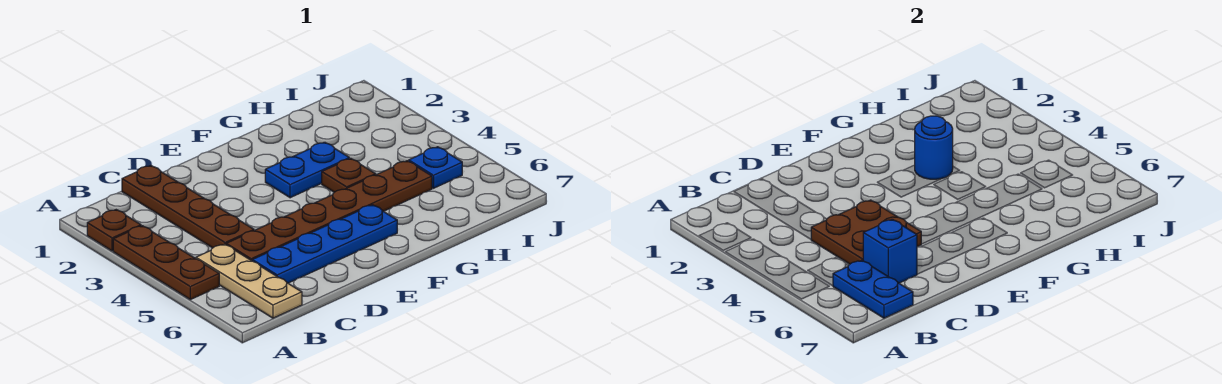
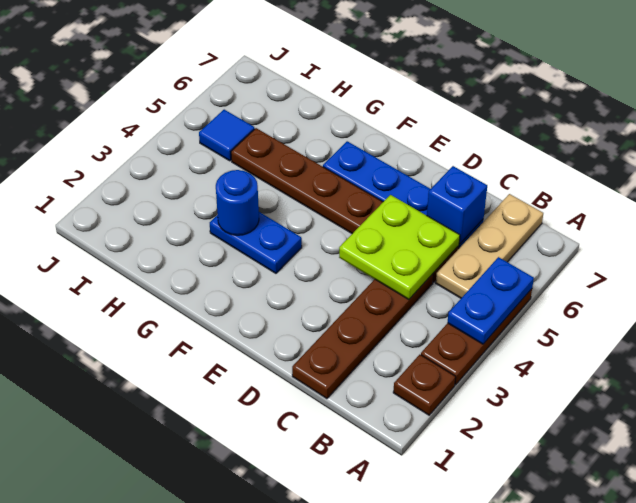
blue plate B6:B7 level 2 -> blue plate A4:A5 level 2
brown plate C4:D5 level 2 -> lime plate C4:D5 level 2
brown plate G4 level 1 -> none
blue plate I5 level 1 -> blue tile I5 level 1

